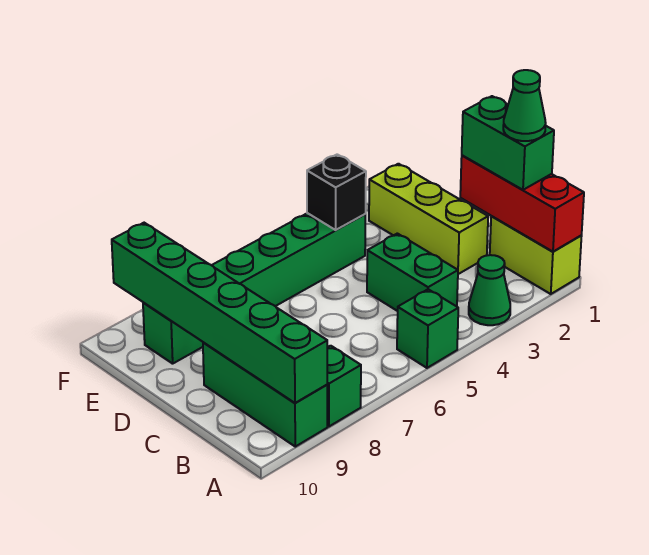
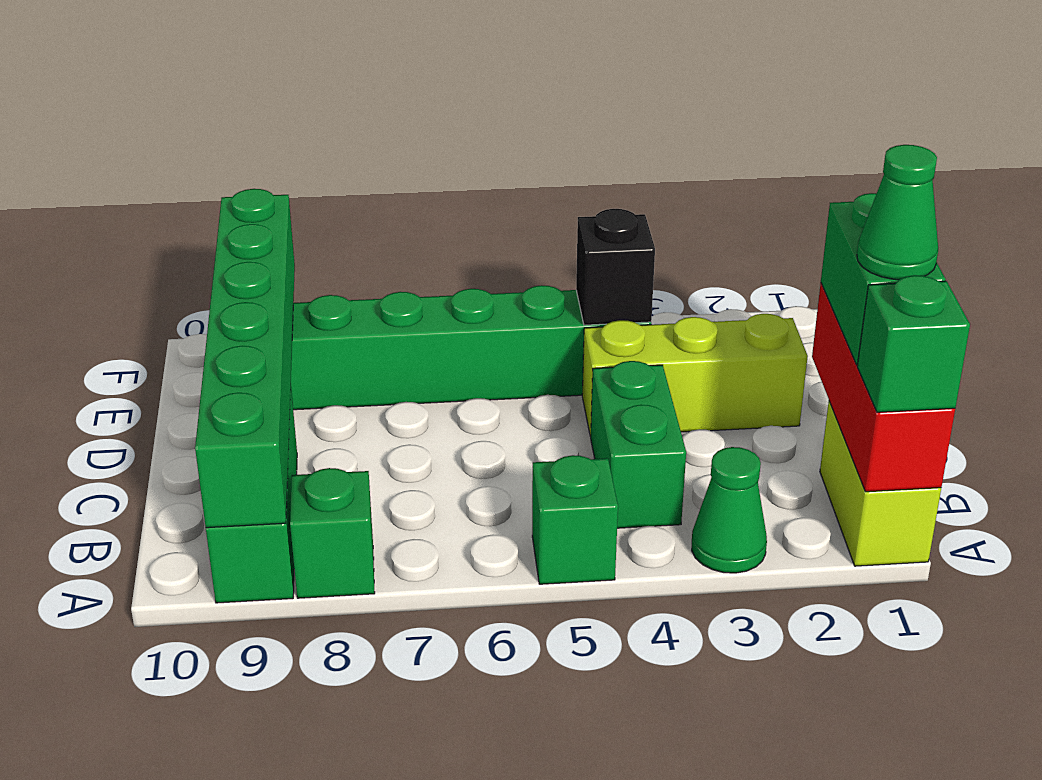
none -> green brick A1 level 3
lime brick C2:E2 level 1 -> lime brick D2:D4 level 1

